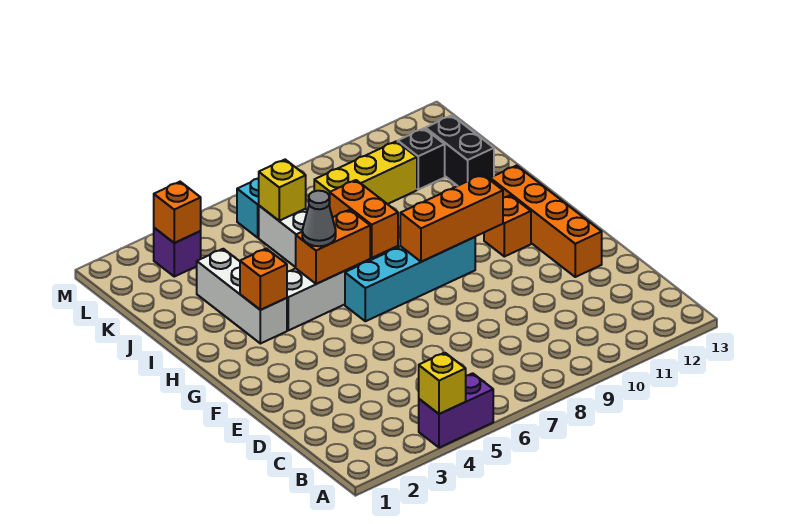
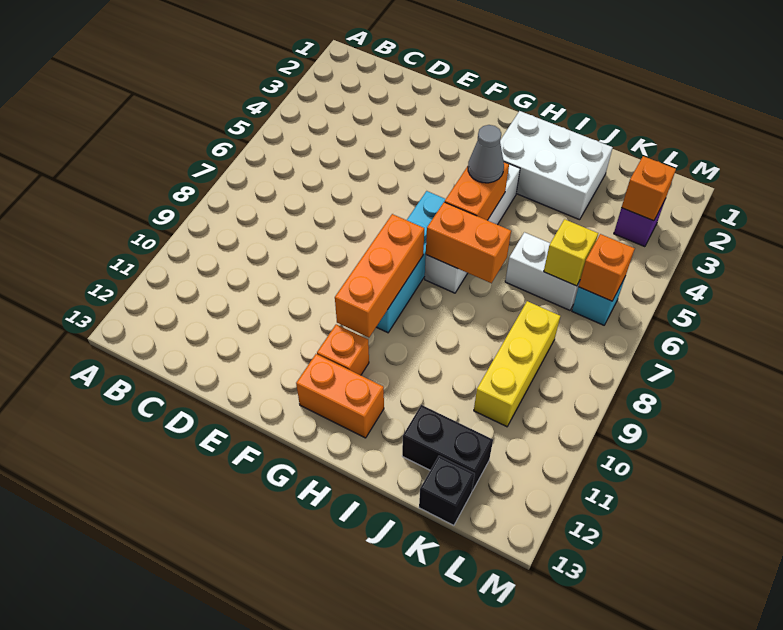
purple brick A4:A5 level 1 -> none
yellow brick A4 level 2 -> none
orange brick E12:H12 level 1 -> orange brick G12:H12 level 1
white brick H3:J3 level 1 -> white brick H2:J3 level 1
orange brick H3 level 2 -> orange brick L6 level 2
black brick K11 level 1 -> black brick K13 level 1

